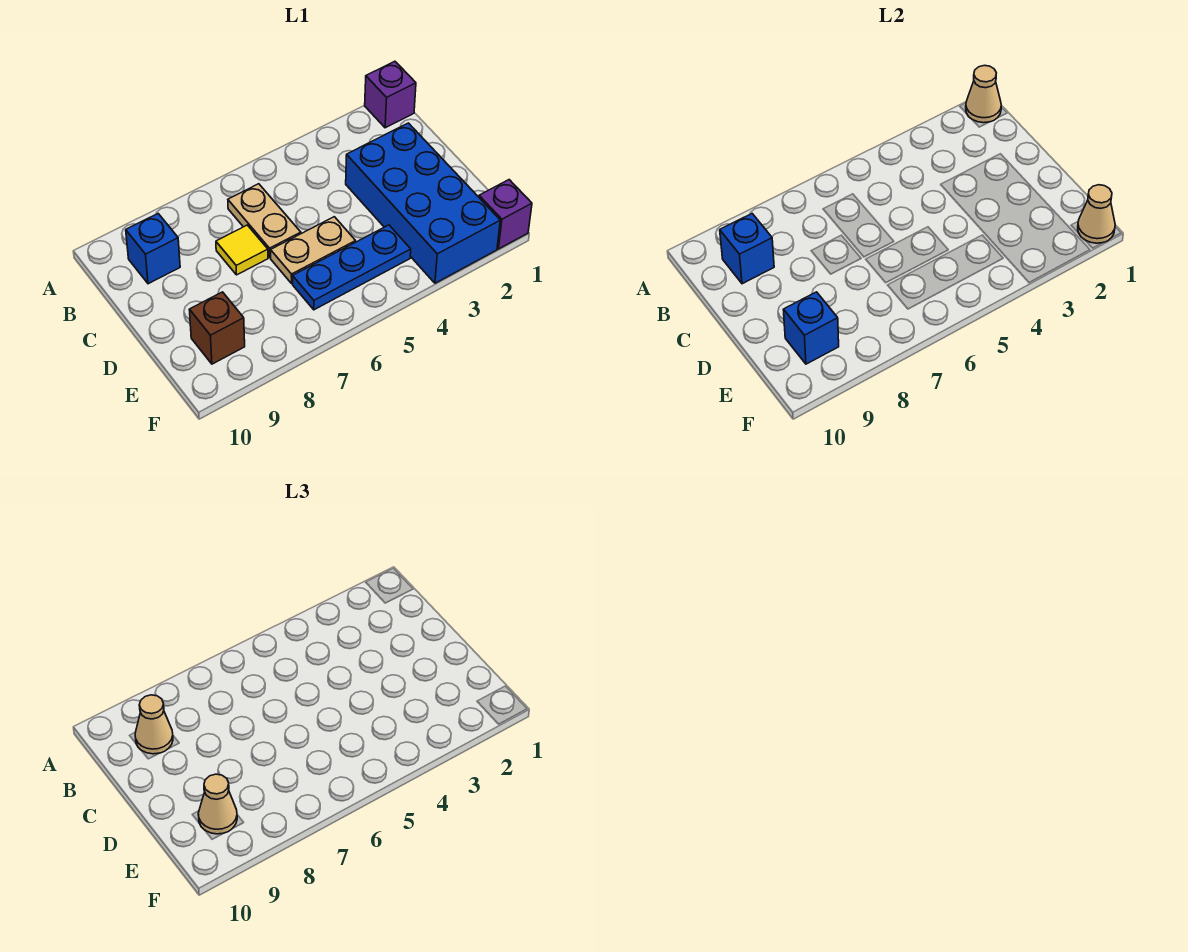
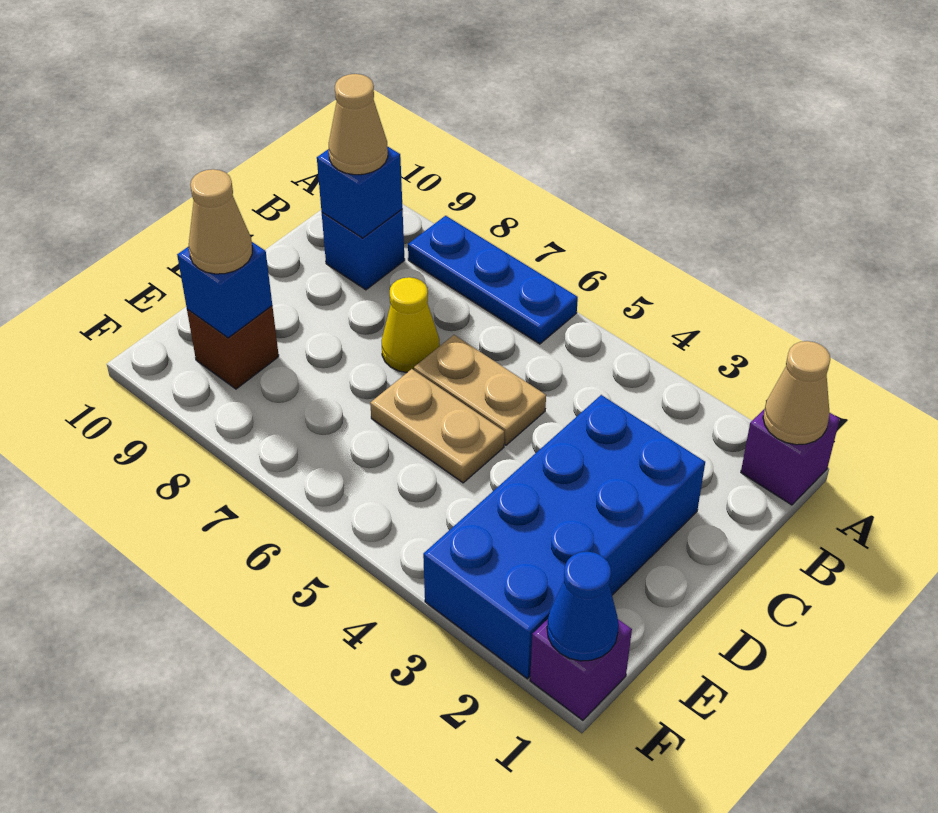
tan plate B6:C6 level 1 -> tan plate C5:C6 level 1
yellow tile C7 level 1 -> yellow cone C7 level 1
blue plate E4:E6 level 1 -> blue plate A6:A8 level 1
tan cone F1 level 2 -> blue cone F1 level 2

